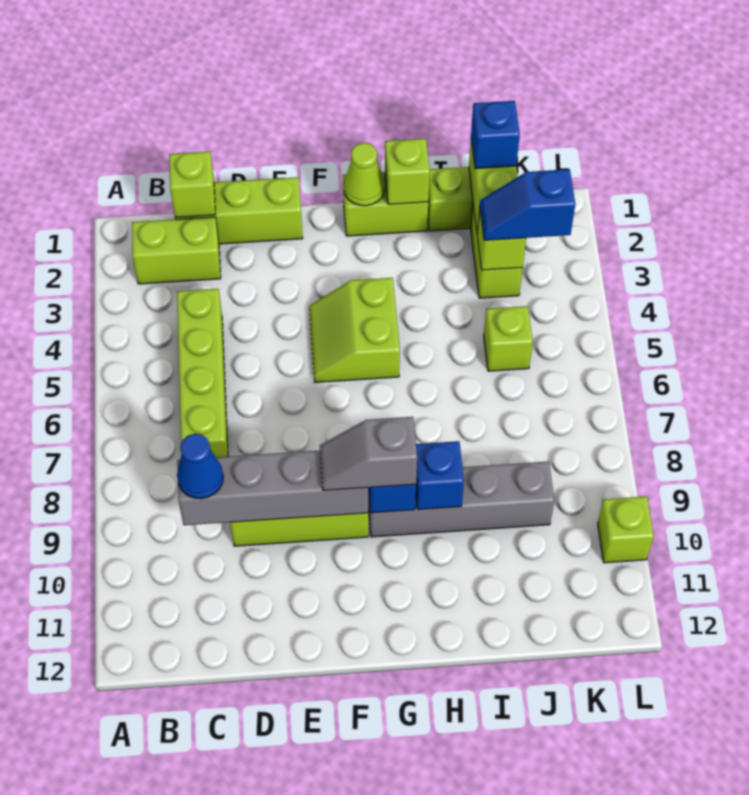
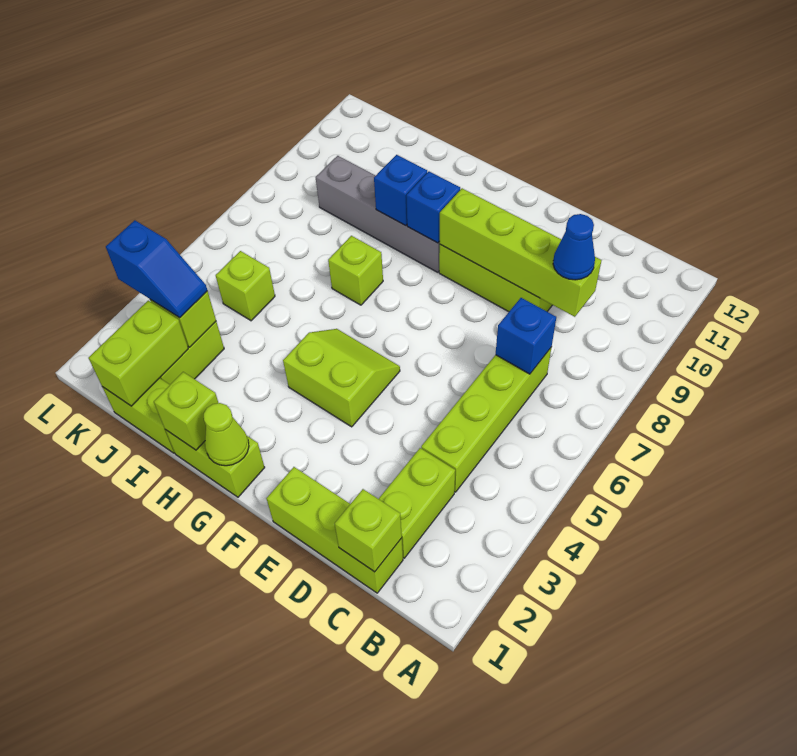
lime brick B2:C2 level 1 -> lime brick C2:C3 level 1
grey brick C9:F9 level 2 -> lime brick C9:F9 level 2
lime slope F4:G5 level 1 top G -> lime slope F4:G5 level 1 top 4
grey slope F9:G9 level 3 top G -> none
blue brick J1 level 3 -> blue brick C7 level 2
lime brick L10 level 1 -> lime brick H7 level 1

